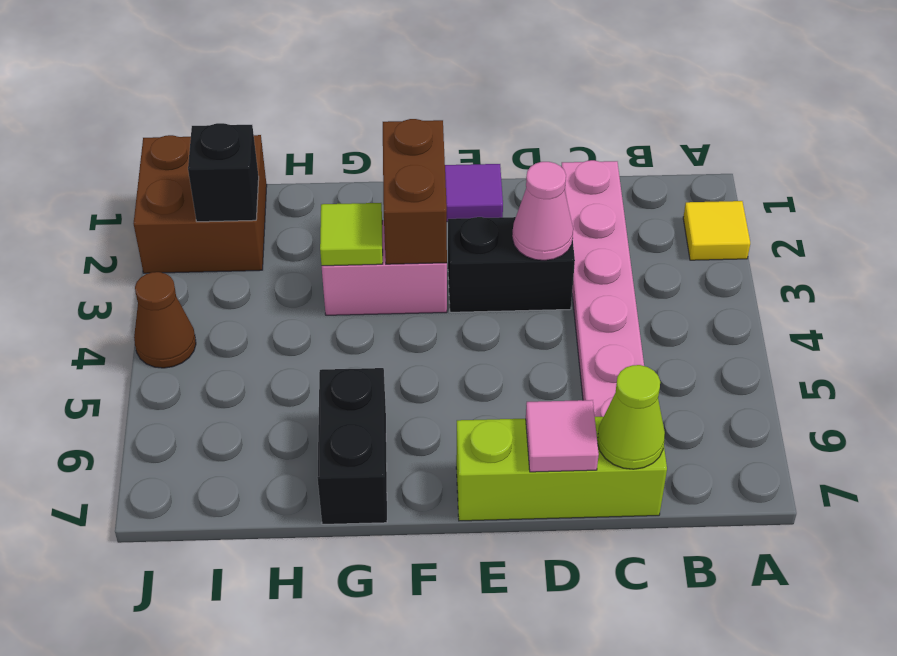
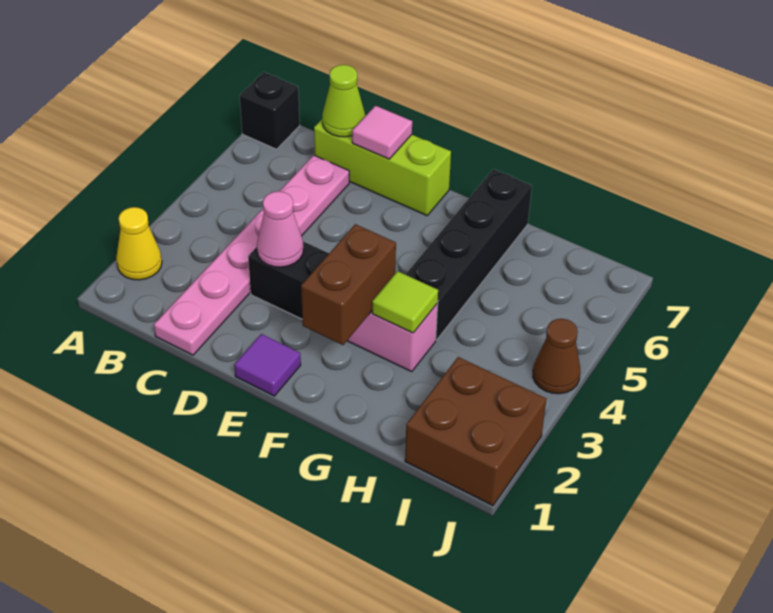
yellow tile A2 level 1 -> yellow cone A2 level 1
black brick G6:G7 level 1 -> black brick G4:G7 level 1
black brick I2 level 2 -> black brick A7 level 1

